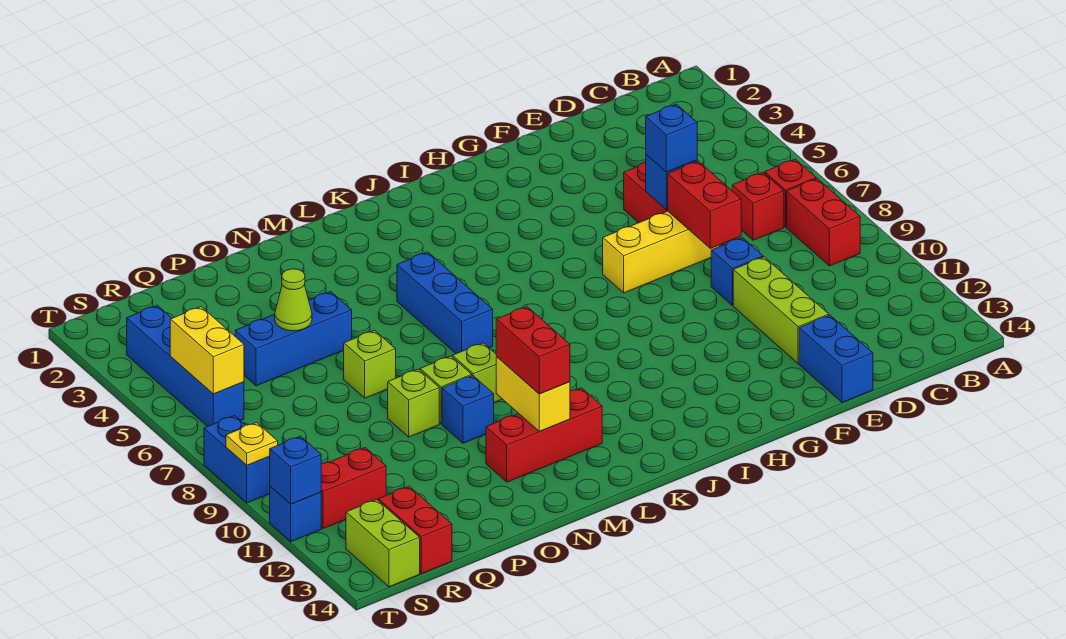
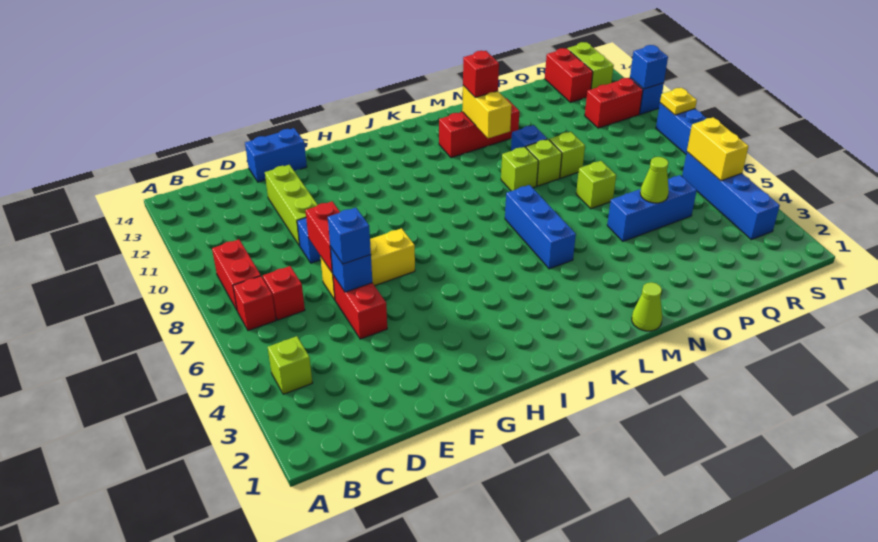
none -> lime brick B4 level 1
blue brick E13:E14 level 1 -> blue brick E14:F14 level 1
none -> lime cone M1 level 1
red brick M11:M12 level 3 -> red brick M12 level 3

